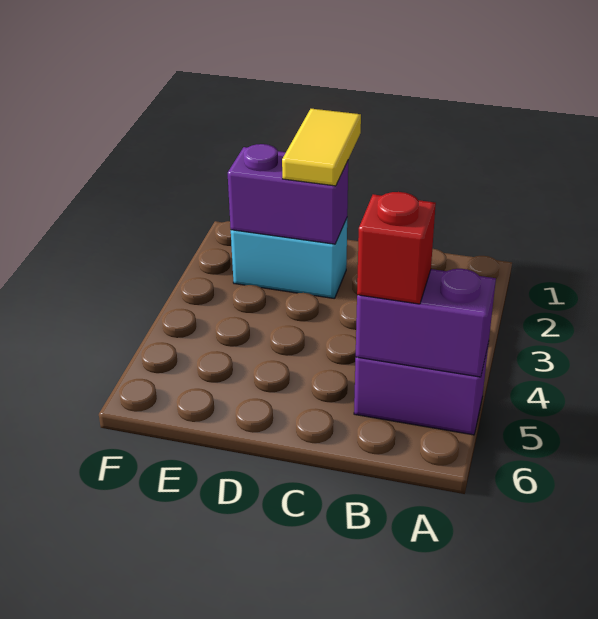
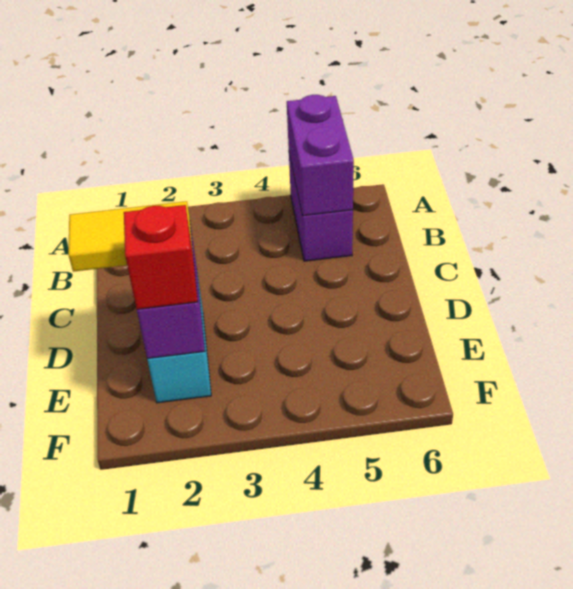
red brick B5 level 3 -> red brick E2 level 3

